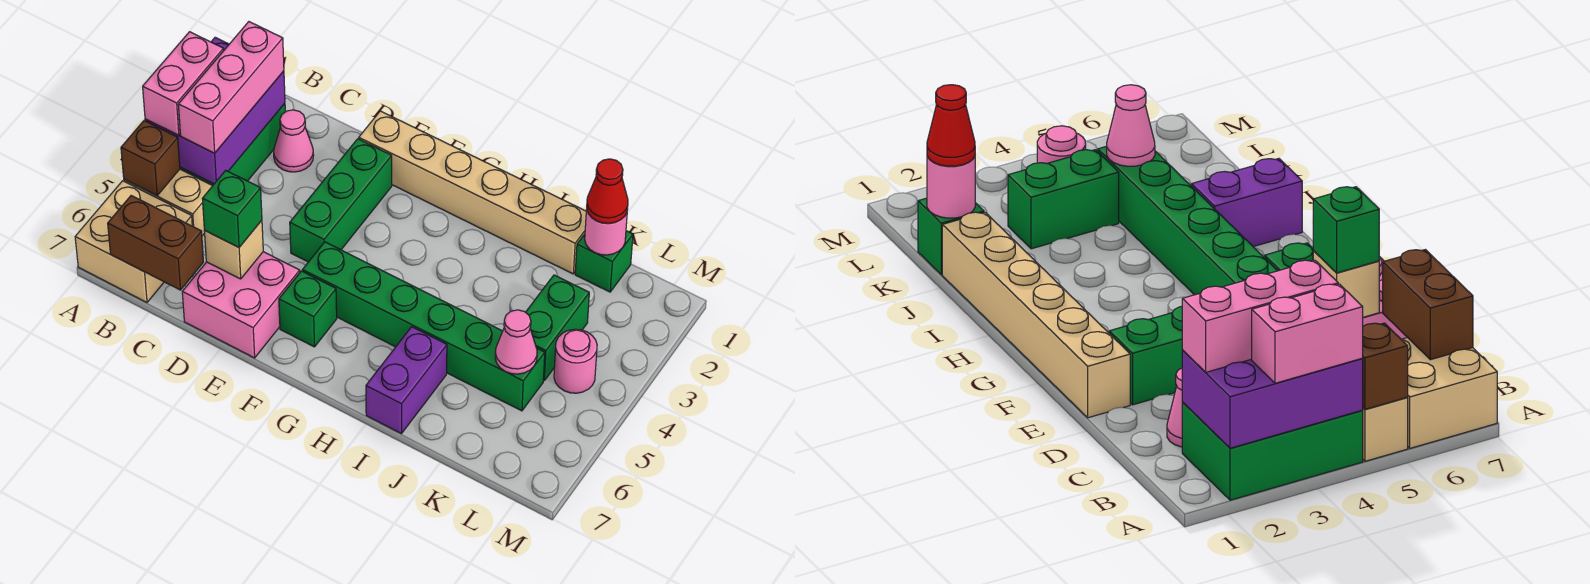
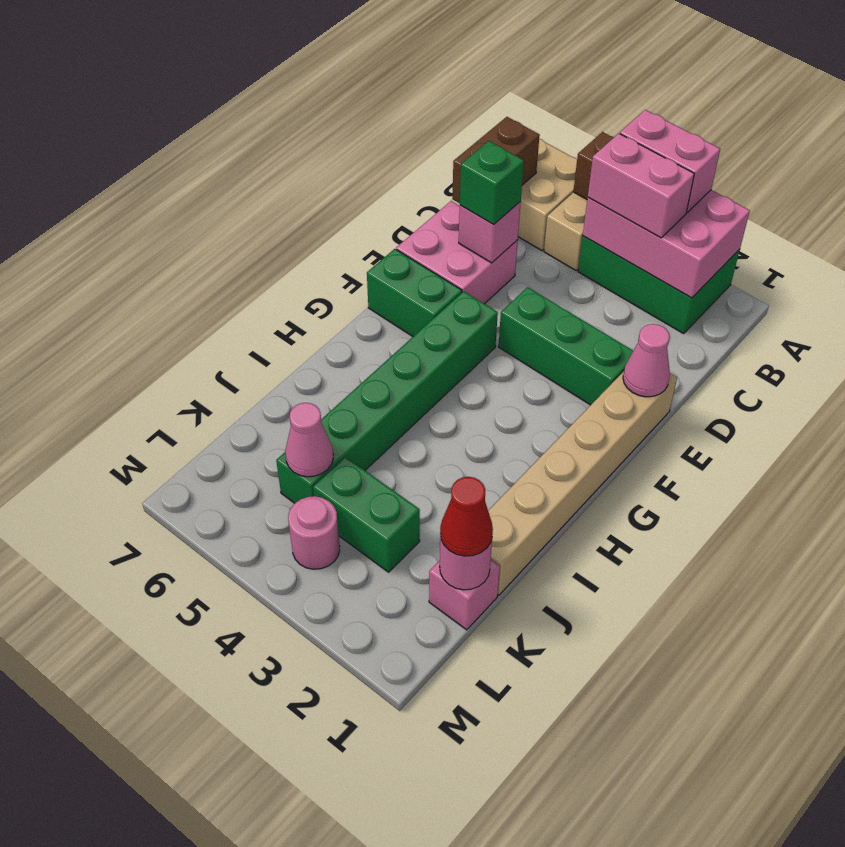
purple brick A2:B4 level 2 -> pink brick A2:B4 level 2
pink brick B2:B4 level 3 -> pink brick B3:B4 level 3
pink cone C2 level 1 -> pink cone E1 level 2
tan brick D6 level 2 -> pink brick D6 level 2
green brick F6 level 1 -> green brick F6:F7 level 1
purple brick I6:I7 level 1 -> none
green brick K1 level 1 -> pink brick K1 level 1

